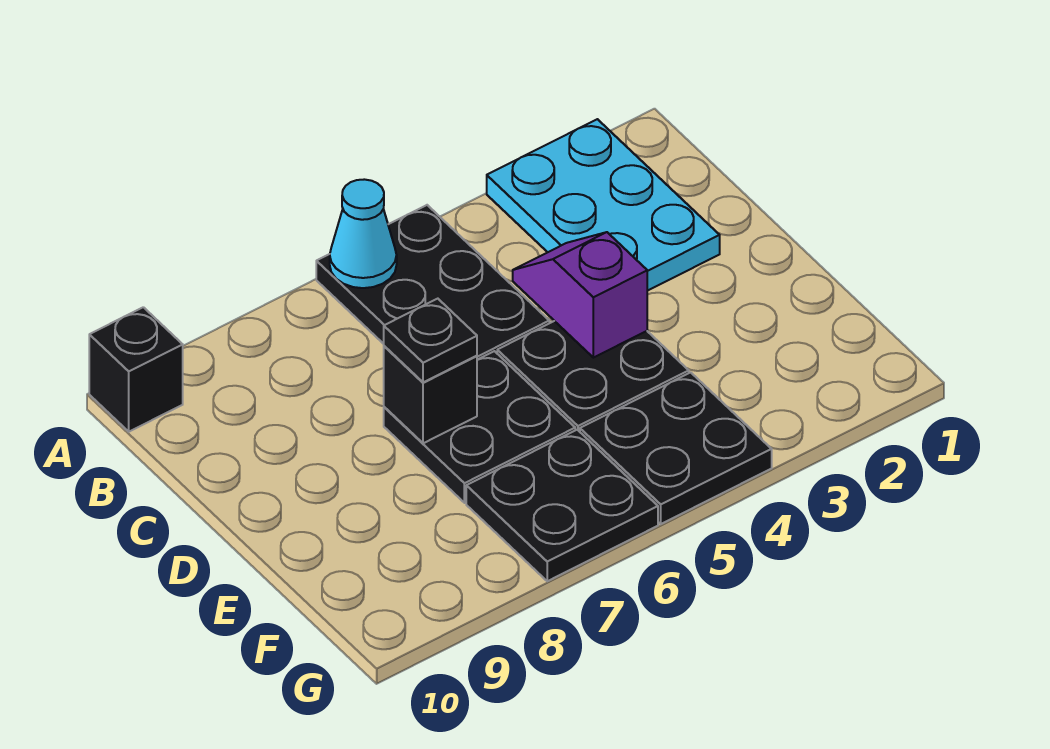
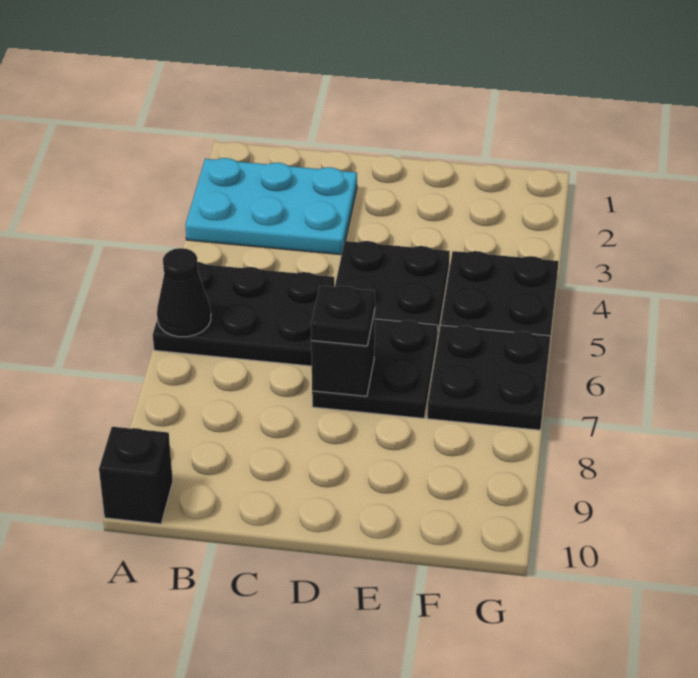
cyan cone A6 level 2 -> black cone A6 level 2
purple slope C4:D4 level 2 top D -> none

